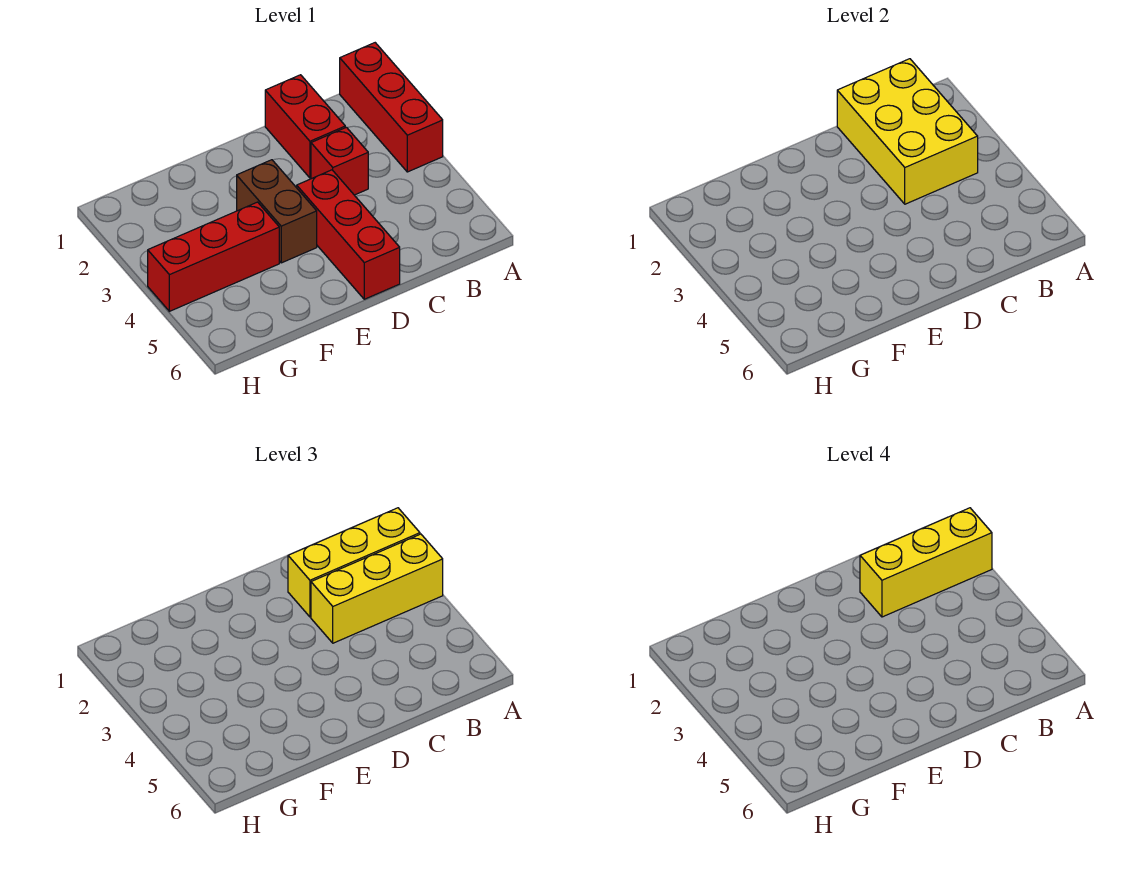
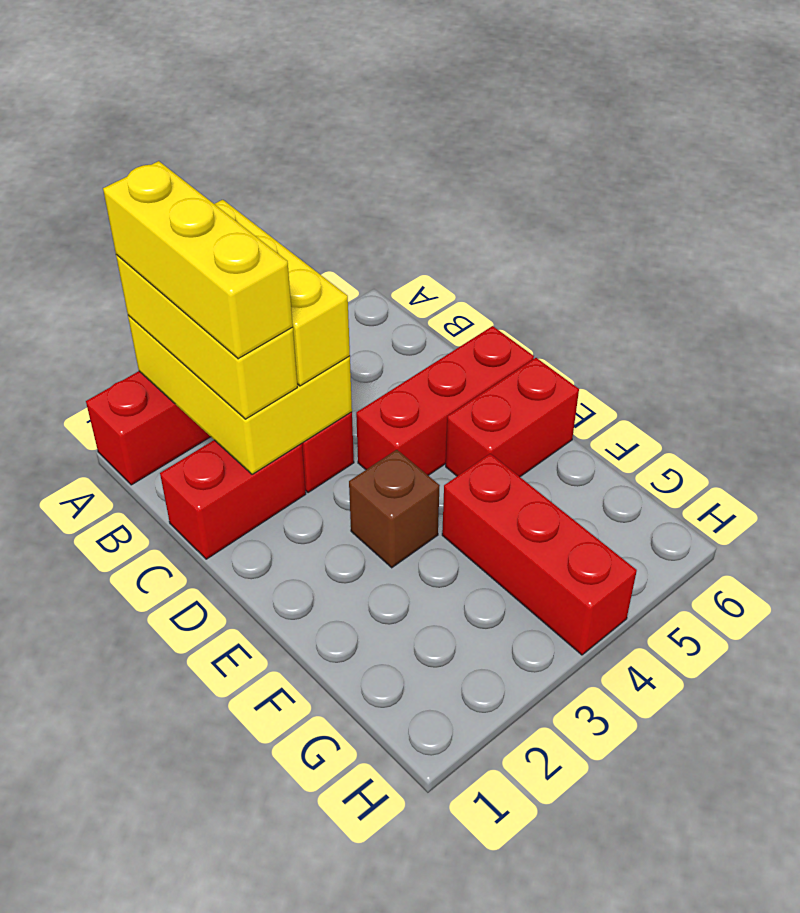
yellow brick B1:C3 level 2 -> yellow brick A2:C3 level 2
brown brick E3:E4 level 1 -> brown brick E3 level 1
none -> red brick E5:E6 level 1

